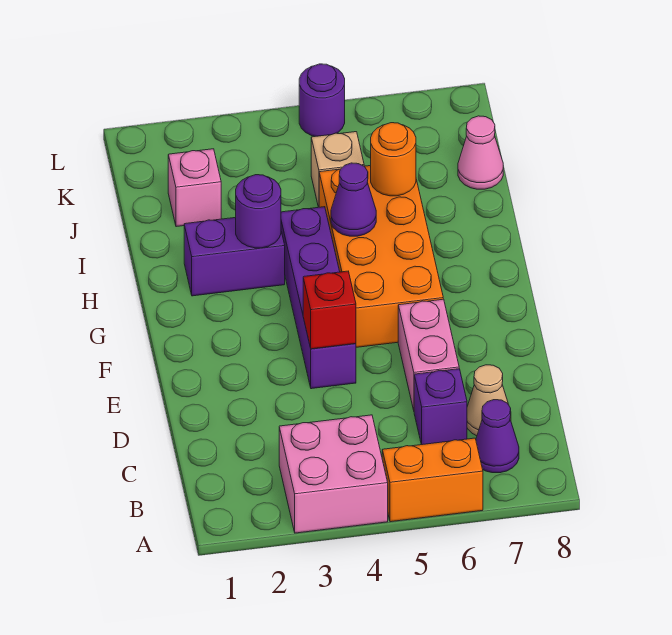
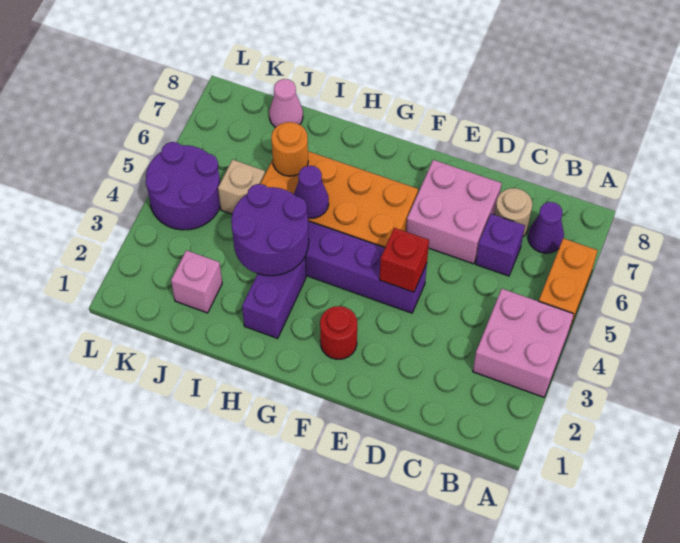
tan cone C7 level 1 -> tan round brick C7 level 1
pink brick D6:E6 level 1 -> pink brick D6:E7 level 1
none -> red round brick F2 level 1
purple round brick H3 level 2 -> purple round brick H3:I4 level 2
purple round brick L5 level 1 -> purple round brick K4:L5 level 1

